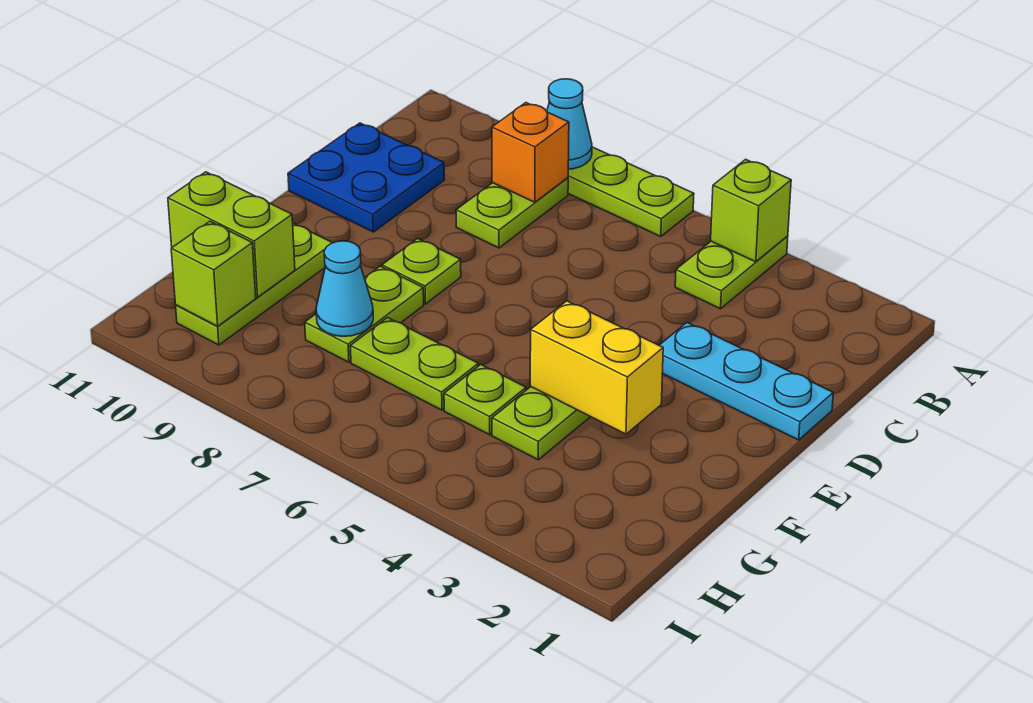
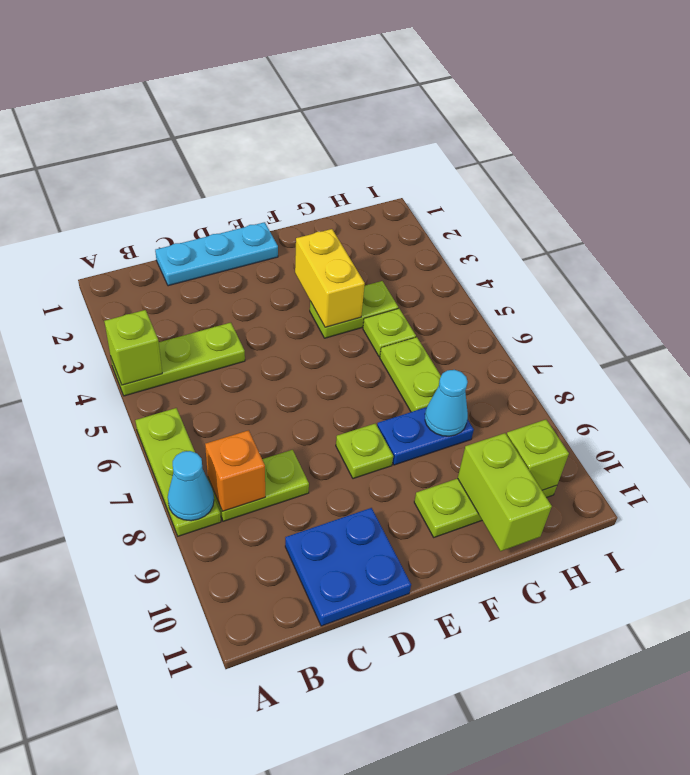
lime plate A4:B4 level 1 -> lime plate A4:C4 level 1
cyan plate D1:D3 level 1 -> cyan plate C1:E1 level 1
lime plate F8:G8 level 1 -> blue plate F8:G8 level 1

